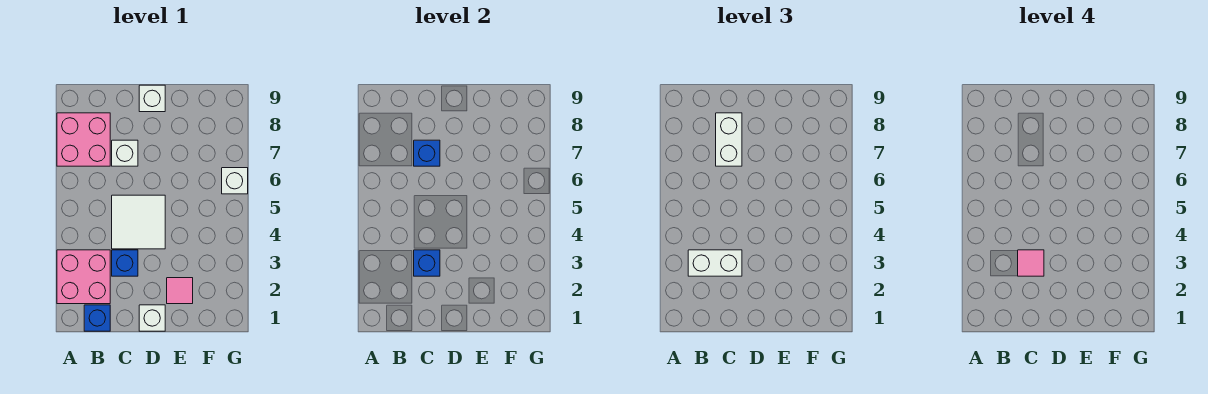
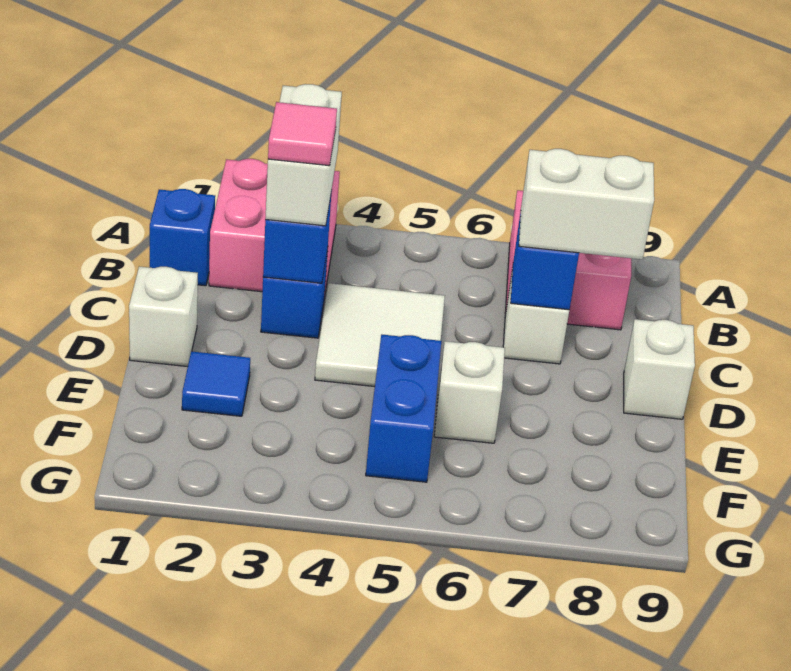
pink tile E2 level 1 -> blue tile E2 level 1
none -> blue brick E5:F5 level 1
white brick G6 level 1 -> white brick E6 level 1

